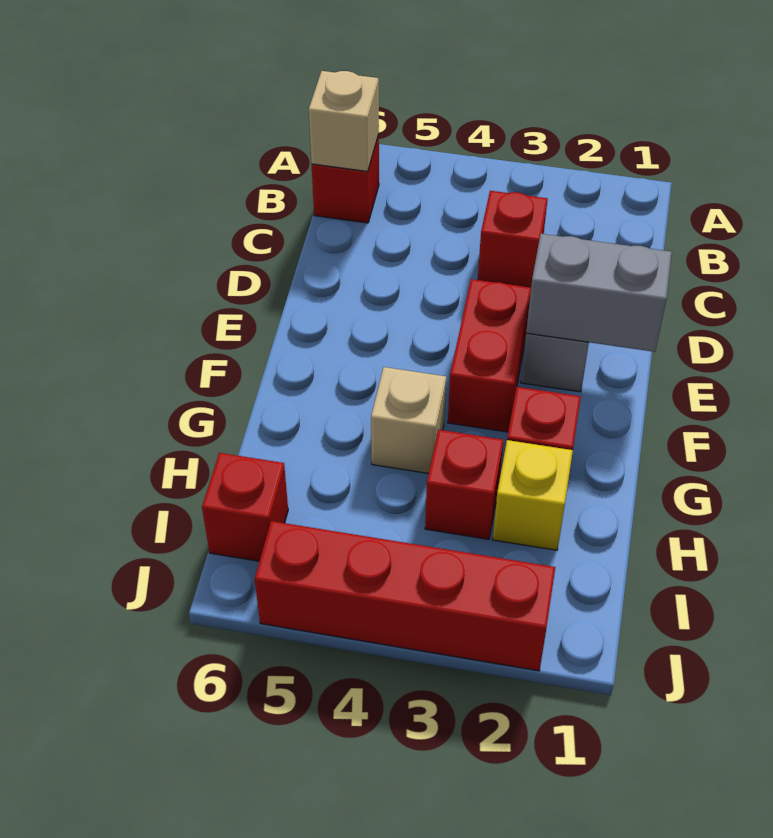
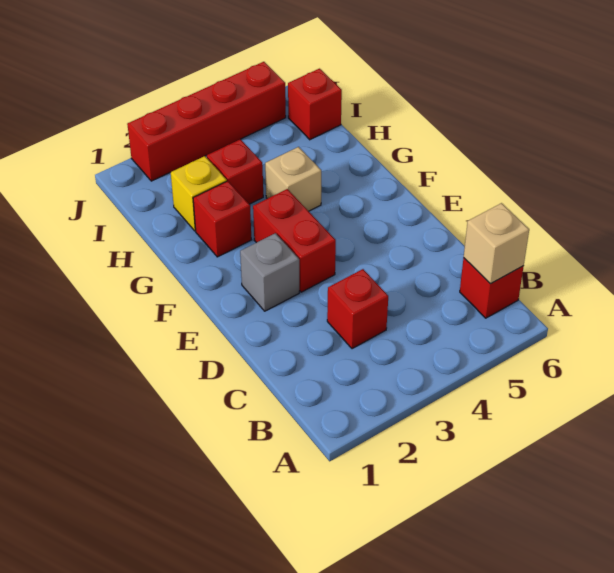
grey brick E1:E2 level 2 -> none

